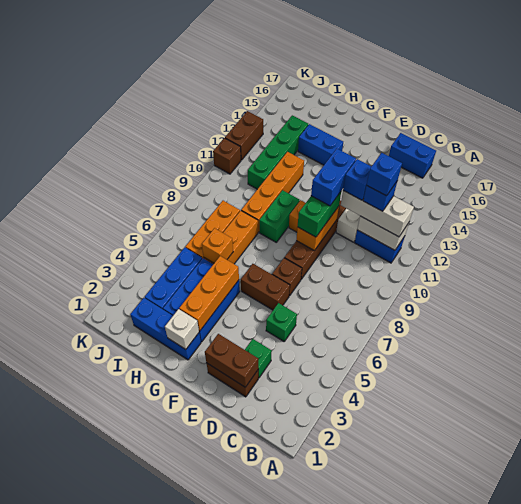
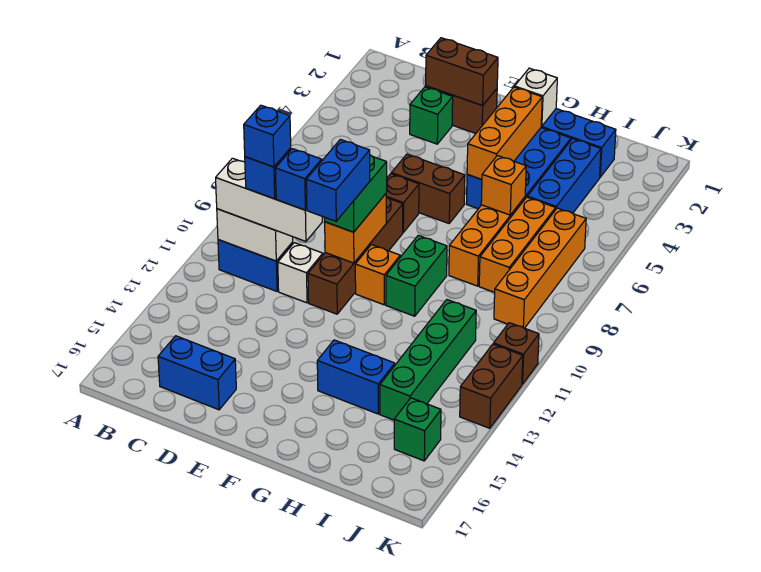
green brick D5 level 1 -> green brick J15 level 1
orange brick H9:H12 level 1 -> orange brick J6:J9 level 1

